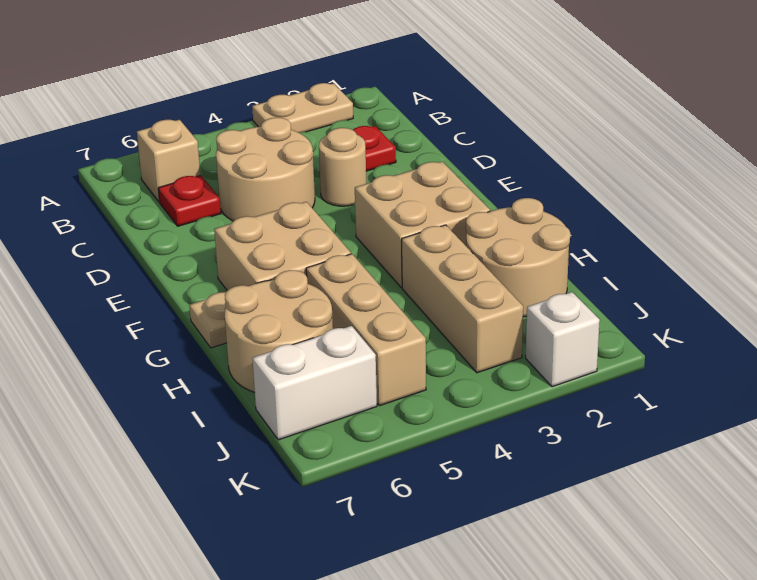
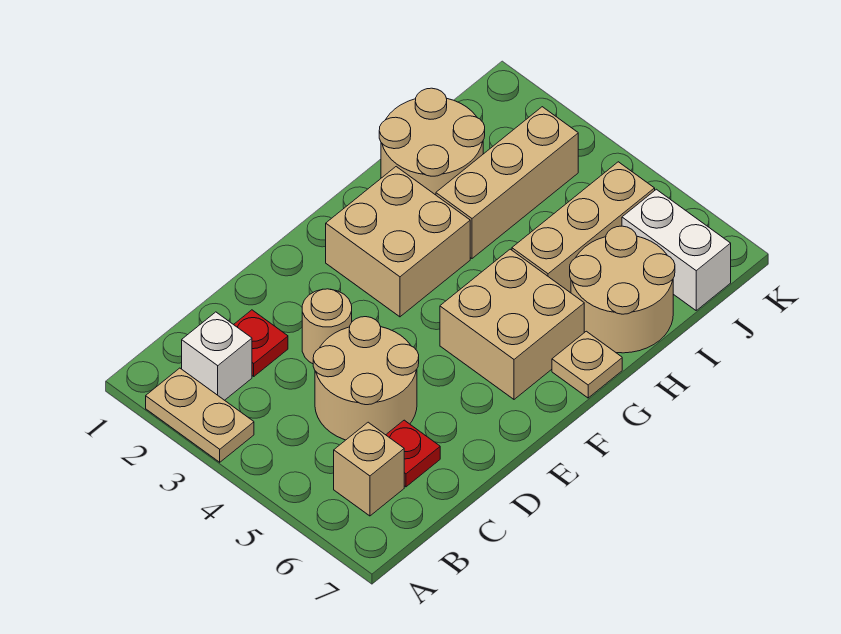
white brick K2 level 1 -> white brick B2 level 1

